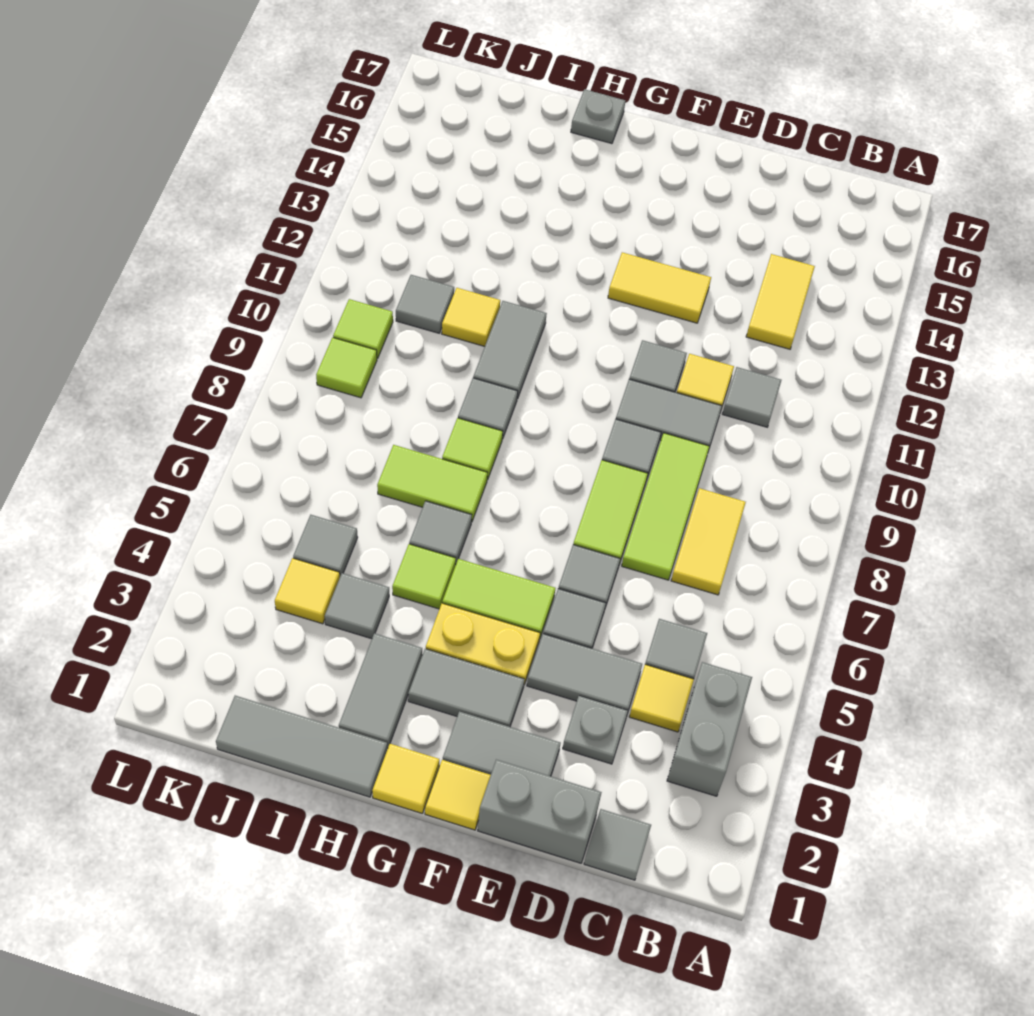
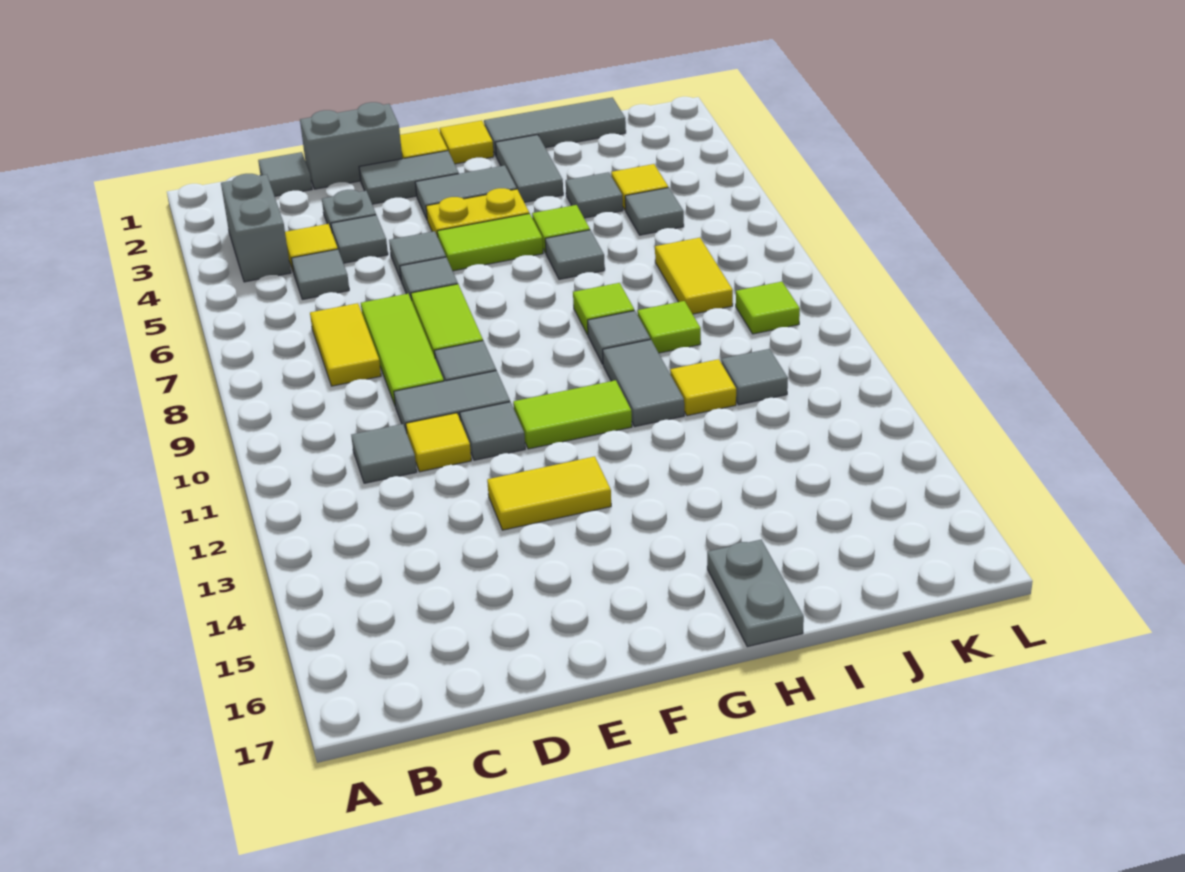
yellow tile C13:C14 level 1 -> yellow tile J7:J8 level 1
grey tile D4:E4 level 1 -> grey tile D4 level 1
lime tile H7:I7 level 1 -> lime tile F11:G11 level 1
grey plate H17 level 1 -> grey plate H16:H17 level 1
lime tile K10 level 1 -> lime tile I9 level 1

